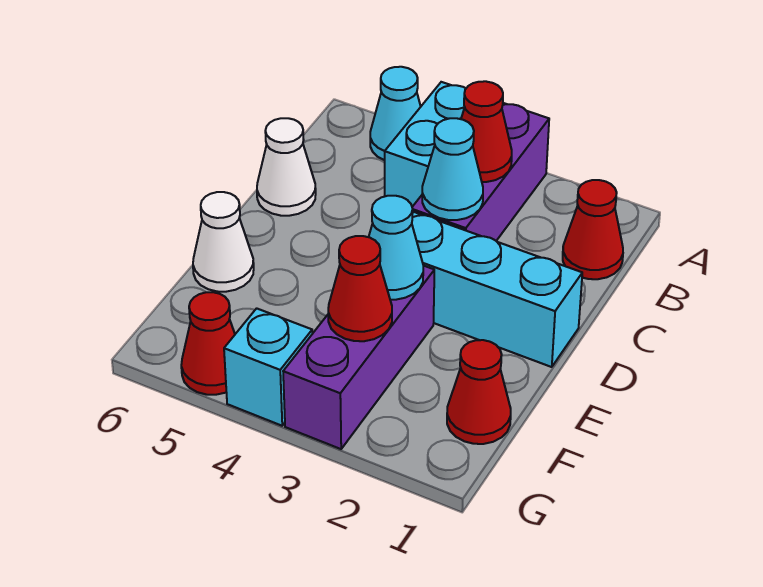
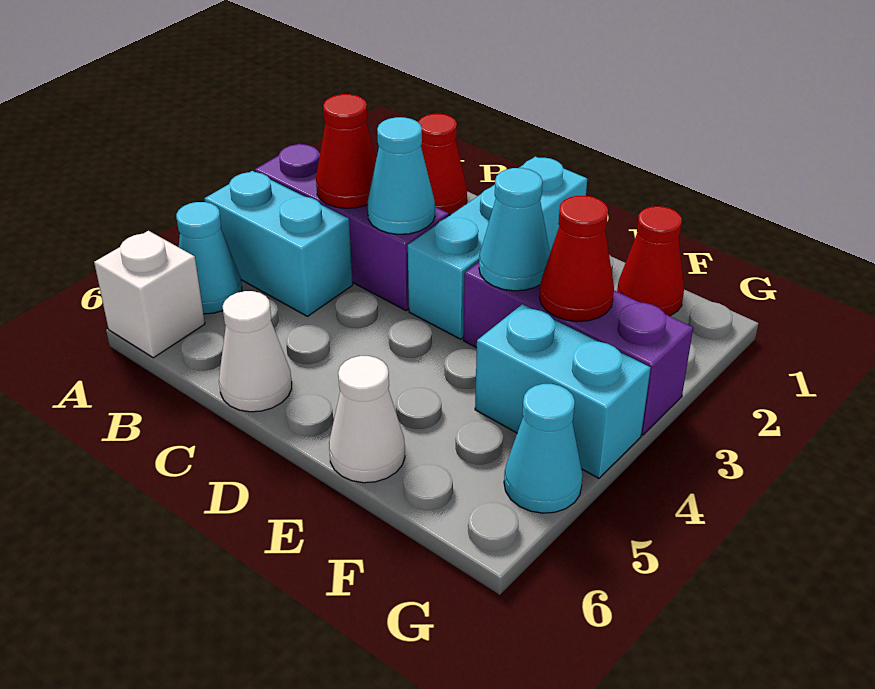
none -> white brick A6 level 1
cyan brick G4 level 1 -> cyan brick F4:G4 level 1
red cone G5 level 1 -> cyan cone G5 level 1

